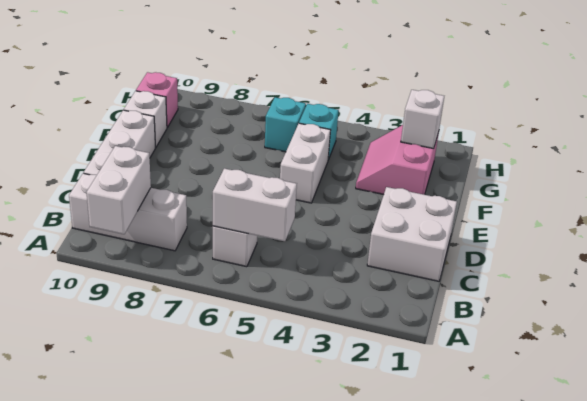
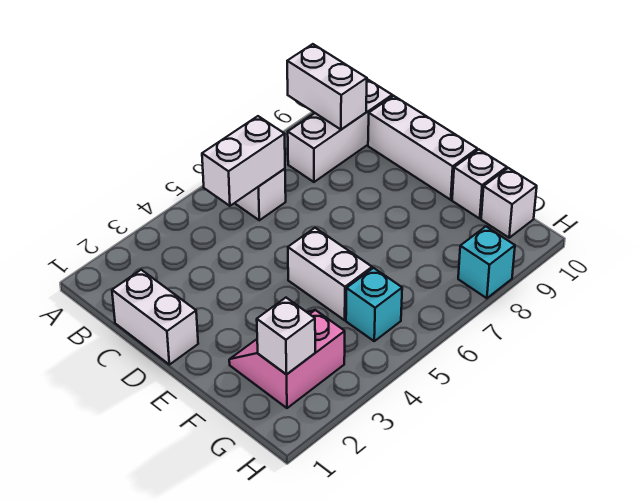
white brick C1:D2 level 1 -> white brick C1:D1 level 1
pink slope F2:G3 level 1 top 2 -> pink slope F2:G3 level 1 top G
cyan brick G6 level 1 -> cyan brick H8 level 1
pink brick G10 level 1 -> white brick G10 level 1

